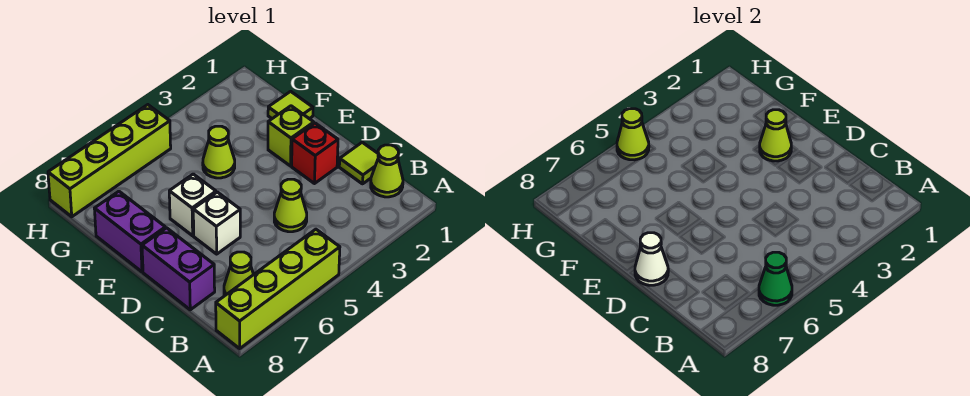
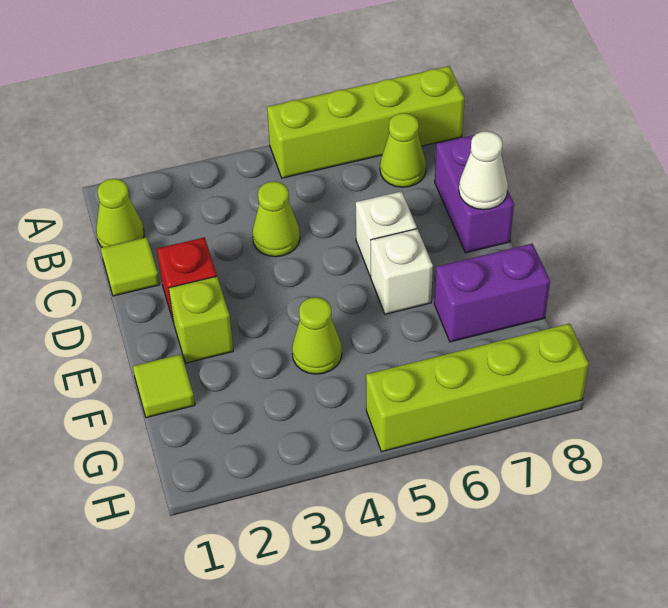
green cone A6 level 2 -> none
lime cone E2 level 2 -> none
purple brick E8:F8 level 1 -> purple brick F7:F8 level 1
lime cone H5 level 2 -> none

